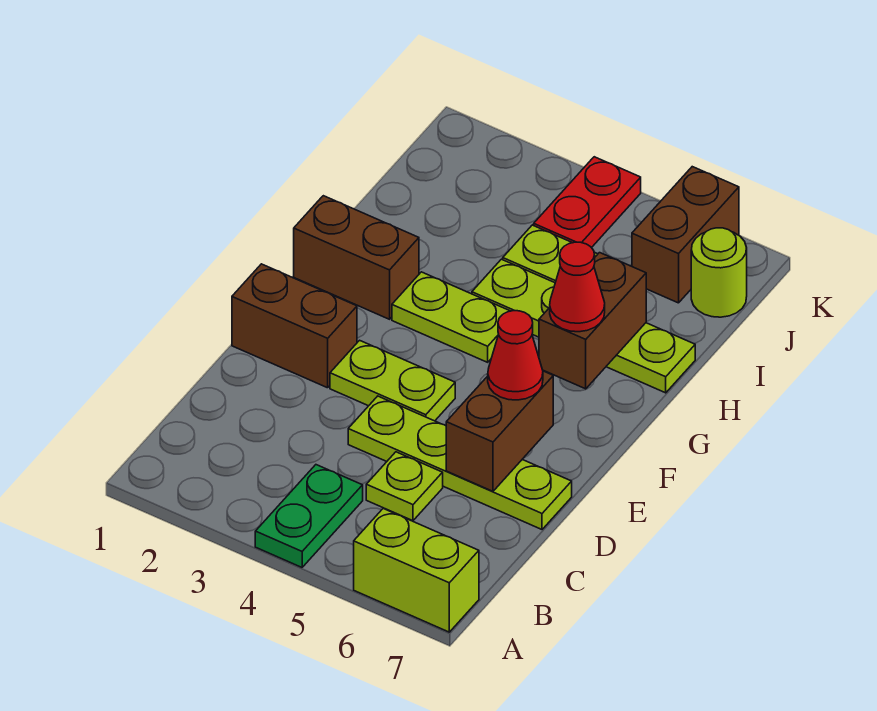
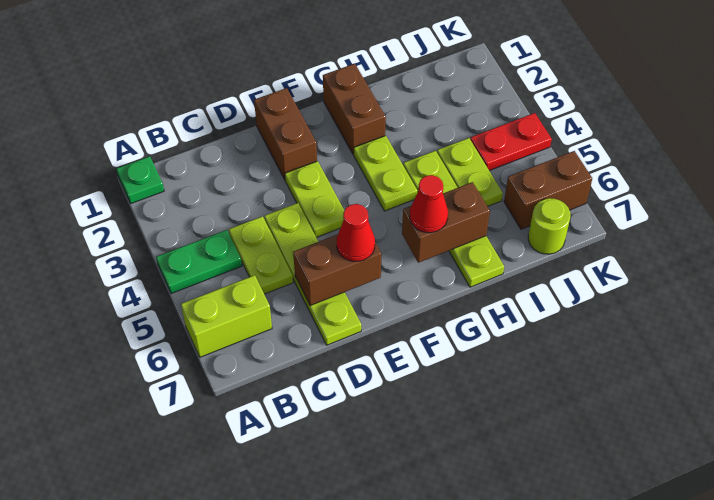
none -> green plate A1 level 1
lime brick A6:A7 level 1 -> lime brick A6:B6 level 1
lime plate C5 level 1 -> lime plate C4:C5 level 1

